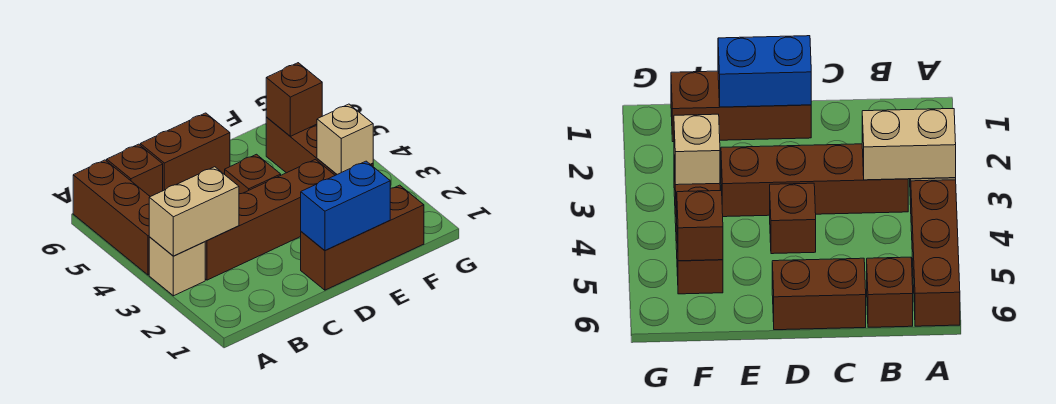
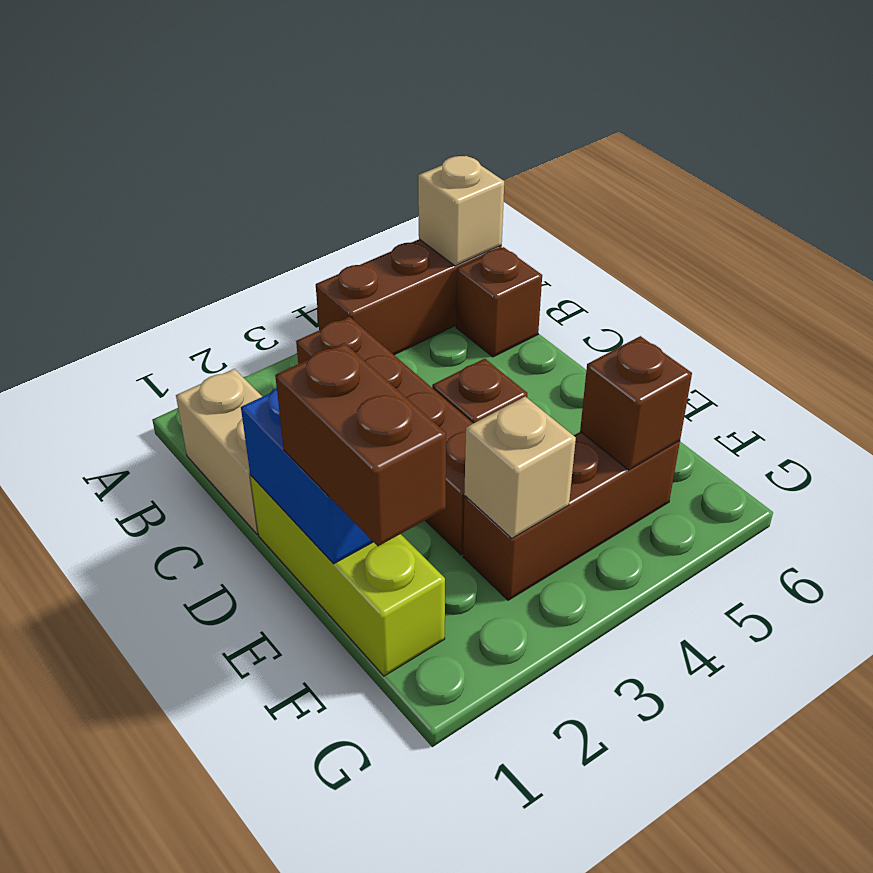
tan brick A3 level 1 -> tan brick A6 level 2
tan brick A3:B3 level 2 -> tan brick B1:C1 level 1
brown brick C6:D6 level 1 -> brown brick E1:F1 level 3
brown brick D1:F1 level 1 -> lime brick D1:F1 level 1

